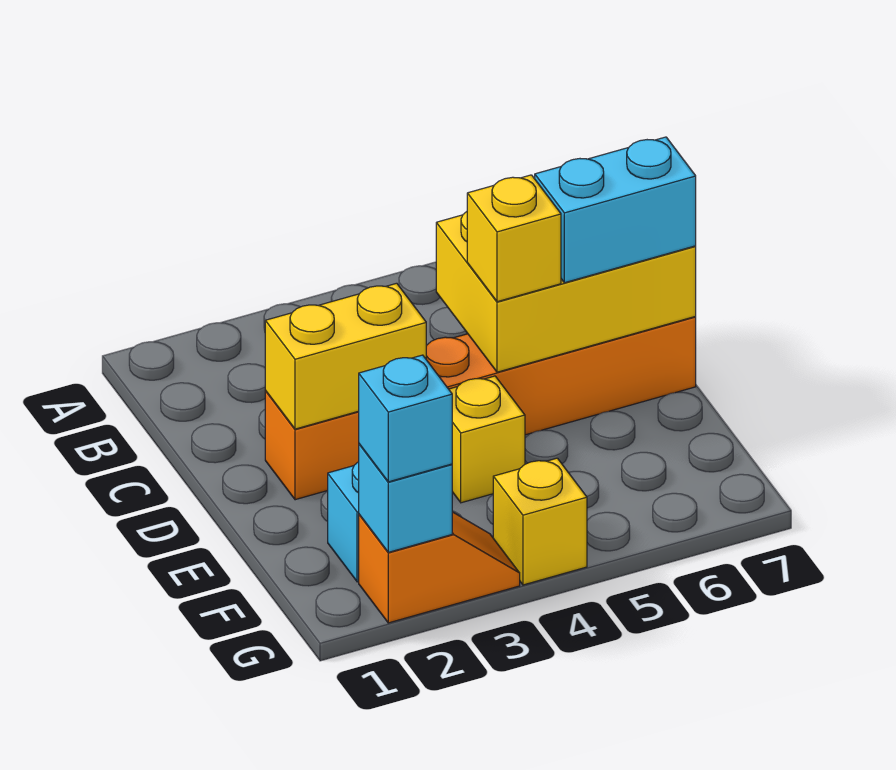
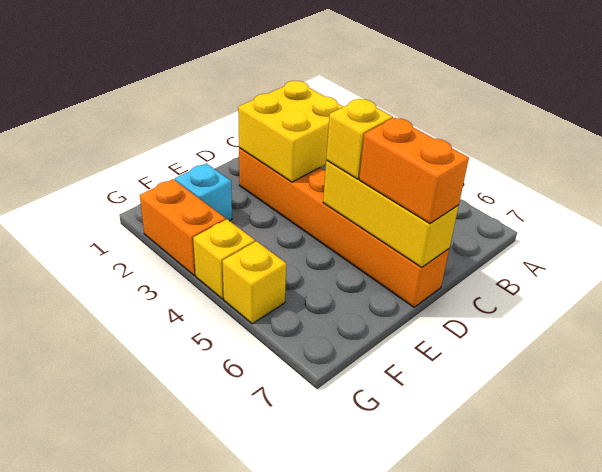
yellow brick C5:D7 level 2 -> yellow brick D5:D7 level 2
yellow brick D2:D3 level 2 -> yellow brick C2:D3 level 2
cyan brick D6:D7 level 3 -> orange brick D6:D7 level 3
yellow brick E4 level 1 -> yellow brick G5 level 1
orange slope G2:G3 level 1 top 2 -> orange brick G2:G3 level 1
cyan brick G2 level 2 -> none
cyan brick G2 level 3 -> none

